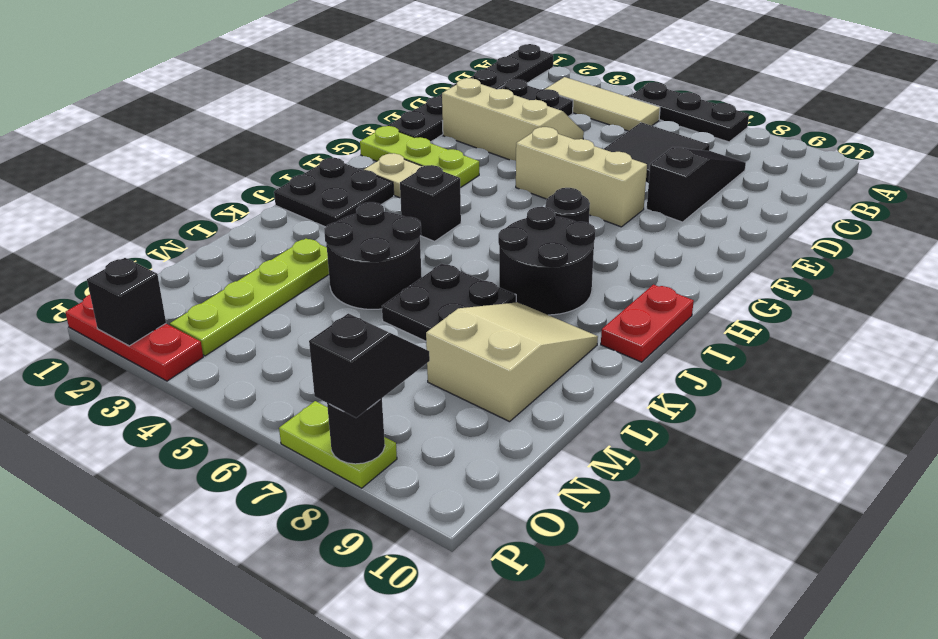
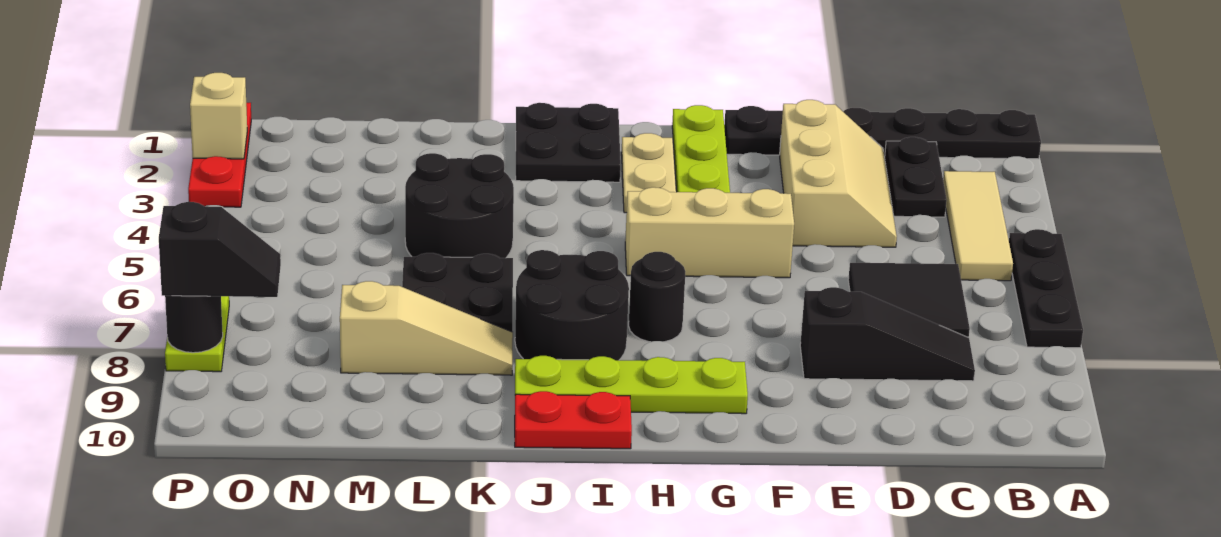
tan brick F5:F7 level 1 -> tan brick F5:H5 level 1
black brick I4 level 1 -> none
tan slope K8:M9 level 1 top M -> tan slope K8:M8 level 1 top M
lime plate L3:O3 level 1 -> lime plate G9:J9 level 1
black brick P2 level 2 -> tan brick P2 level 2

